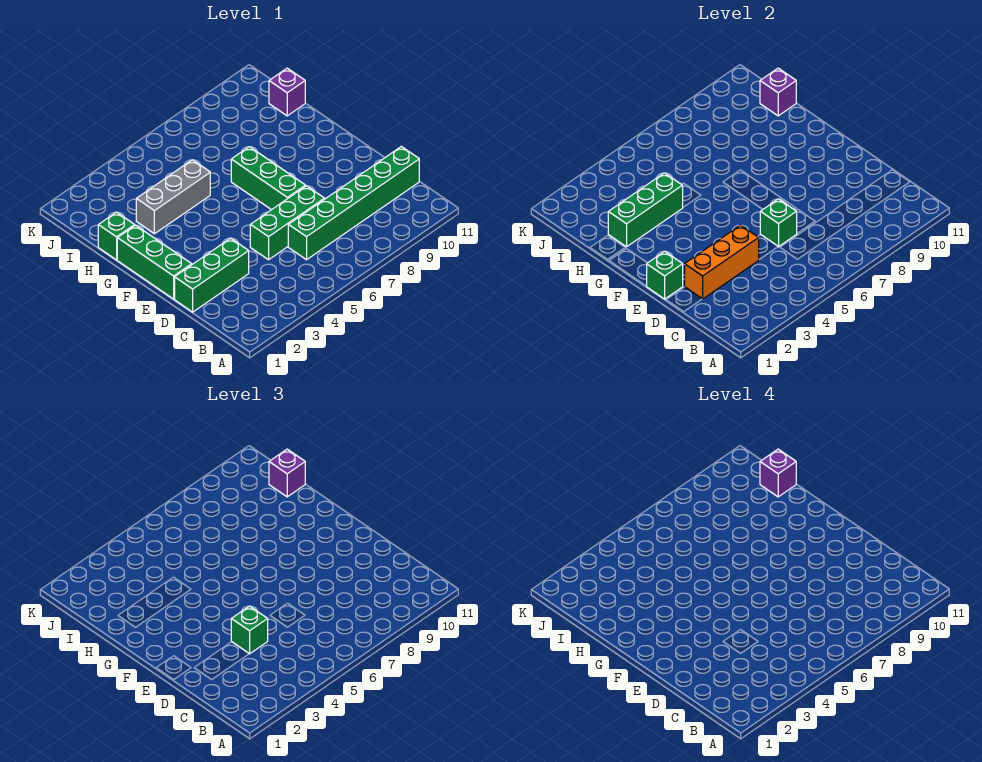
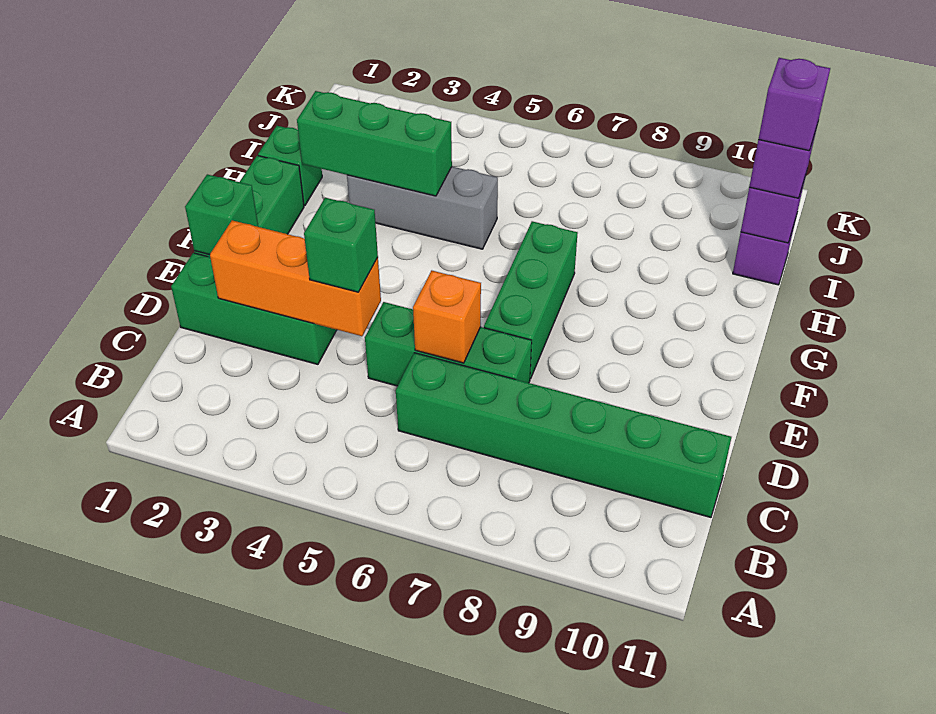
green brick D6 level 2 -> orange brick D6 level 2

